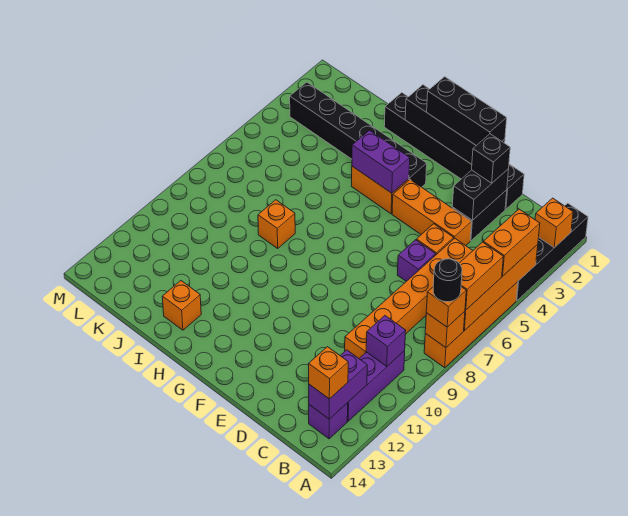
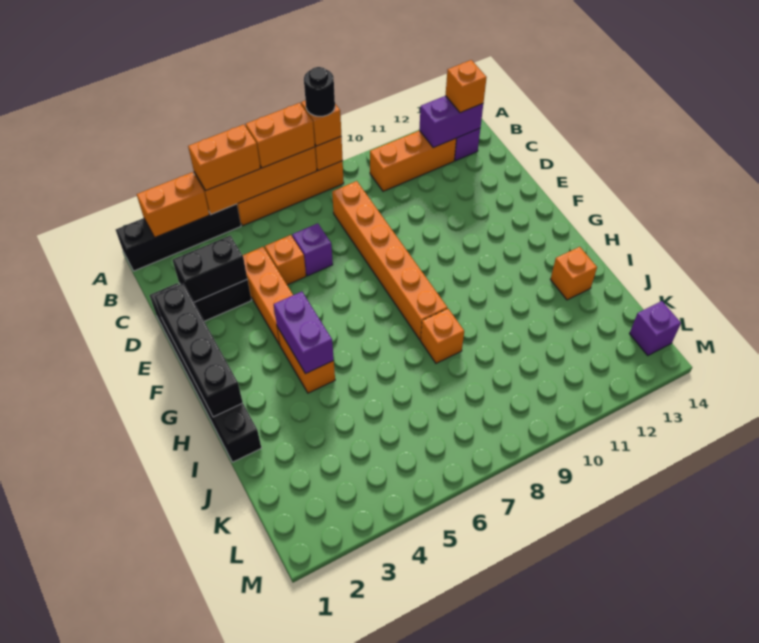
orange brick A2 level 2 -> orange brick A2:A3 level 2
purple brick B10:B12 level 1 -> orange brick B10:B12 level 1
purple brick B10 level 2 -> purple brick L14 level 1
orange brick C5:C10 level 1 -> orange brick C8:H8 level 1
black brick D2 level 3 -> none
black brick E1:G1 level 3 -> none
black brick G3:L3 level 1 -> none

